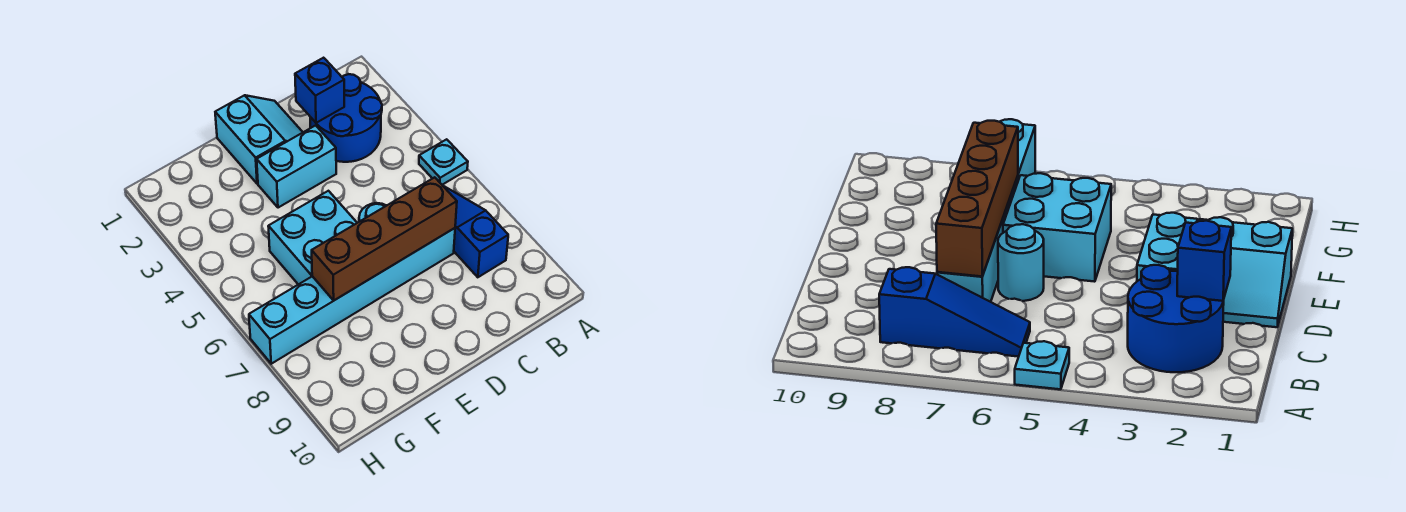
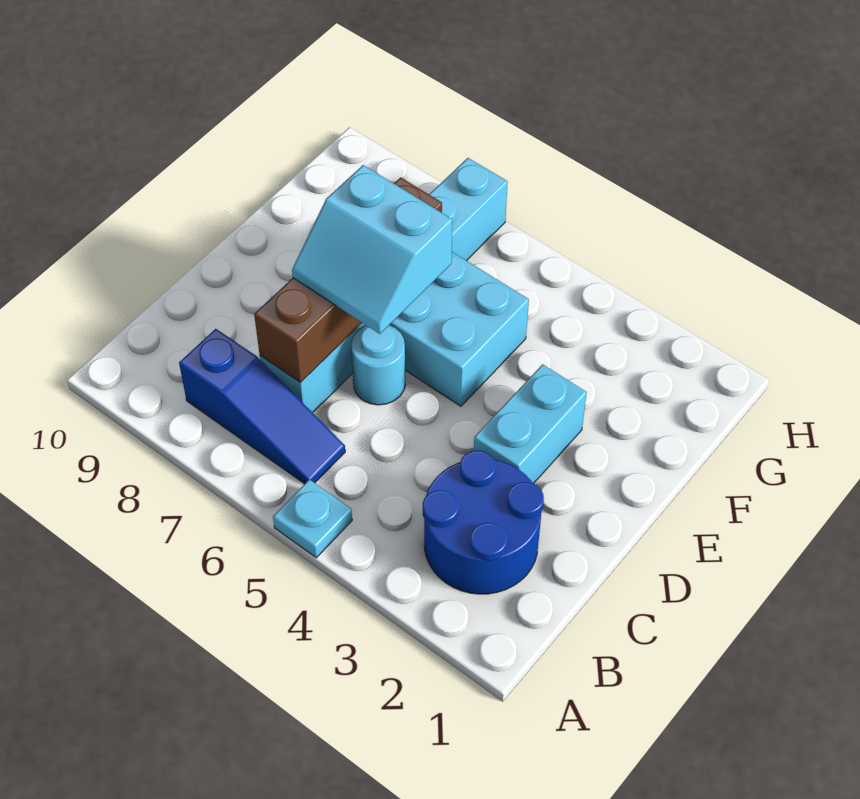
blue brick C2 level 2 -> none
cyan slope D1:E2 level 1 top E -> cyan slope D6:E7 level 3 top E

